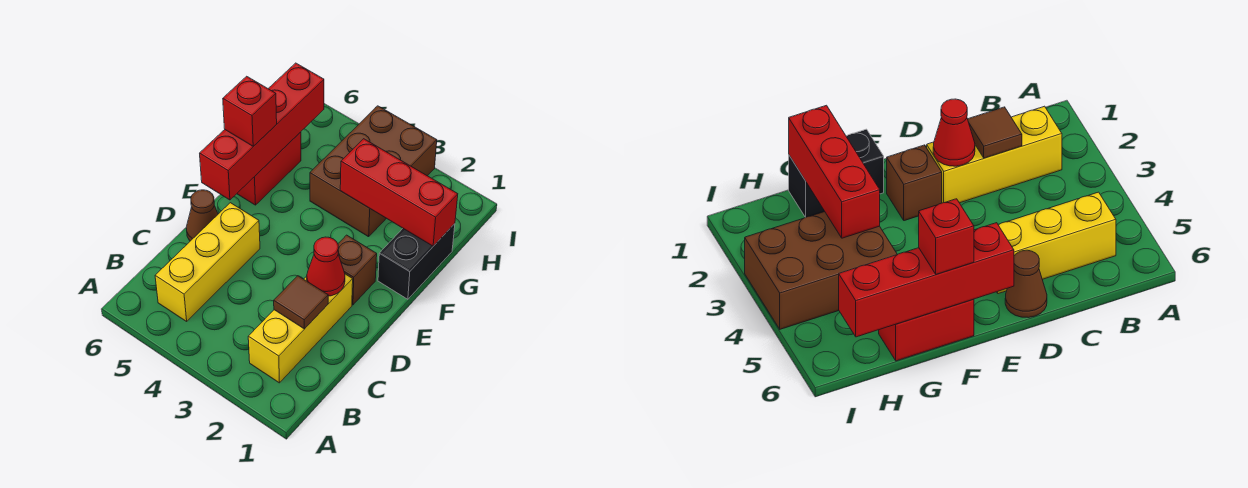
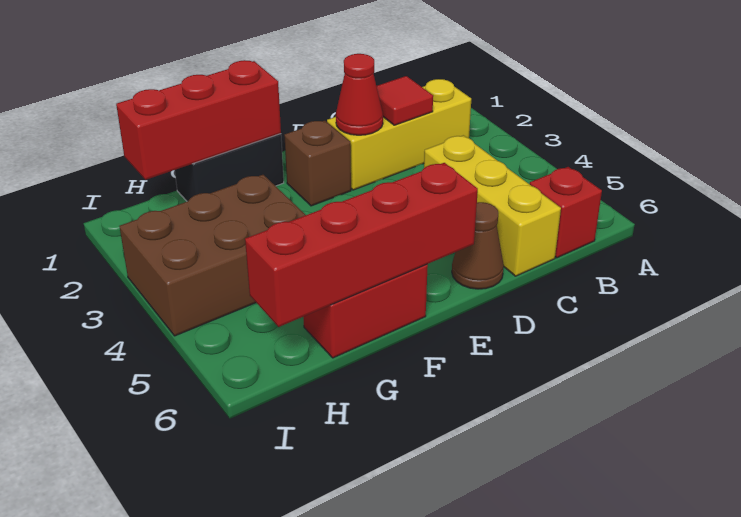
yellow brick B5:D5 level 1 -> yellow brick C4:C6 level 1
brown tile C2 level 2 -> red tile C2 level 2
red brick F6 level 3 -> red brick B6 level 1
red brick G1:G3 level 2 -> red brick F1:H1 level 2

